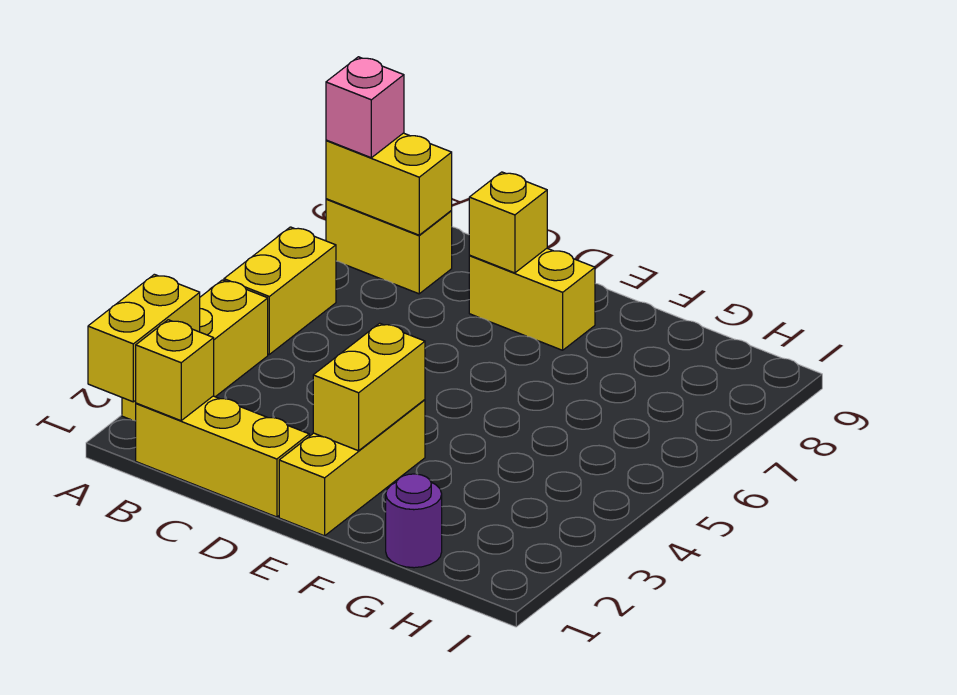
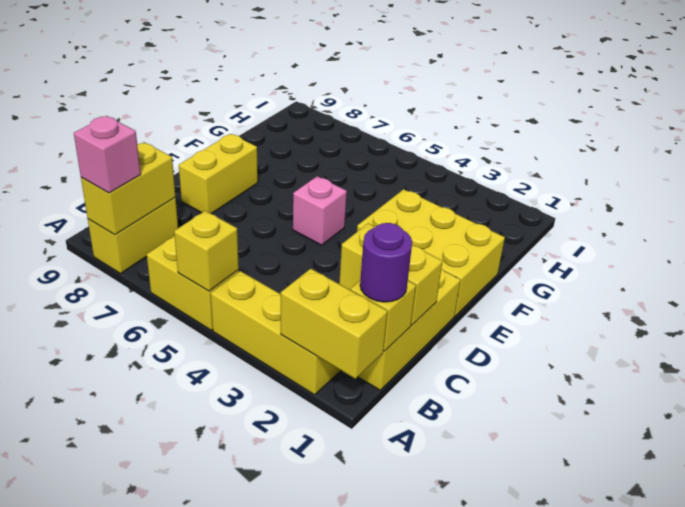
yellow brick D8 level 2 -> yellow brick A5 level 2
yellow brick E1:E3 level 1 -> yellow brick E1:F3 level 1
yellow brick E2:E3 level 2 -> yellow brick C1:C2 level 2
none -> pink brick E5 level 1
purple round brick G1 level 1 -> purple round brick B1 level 3

